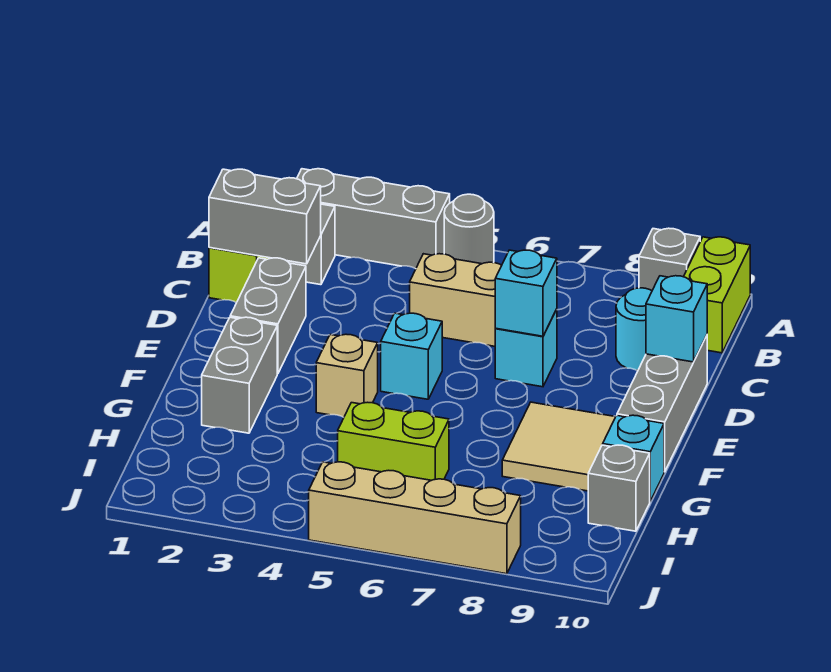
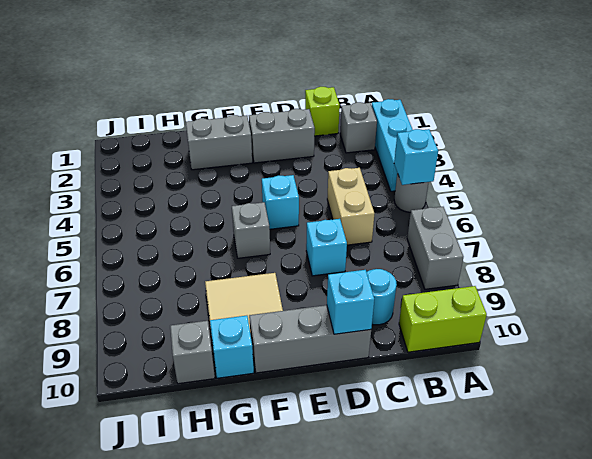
grey brick A2:A4 level 1 -> cyan brick A2:A4 level 1
grey brick A9 level 1 -> grey brick F6 level 1
grey brick C1:C2 level 2 -> grey brick A7:A8 level 1
cyan brick D7 level 2 -> cyan brick A5 level 2
tan brick F4 level 1 -> none
lime brick H5:H6 level 1 -> none
tan brick J5:J8 level 1 -> none

